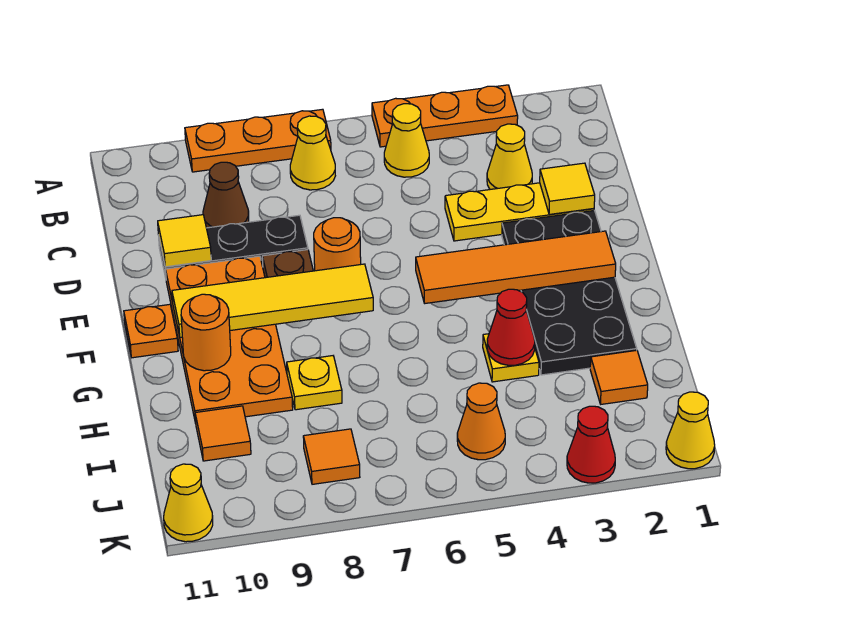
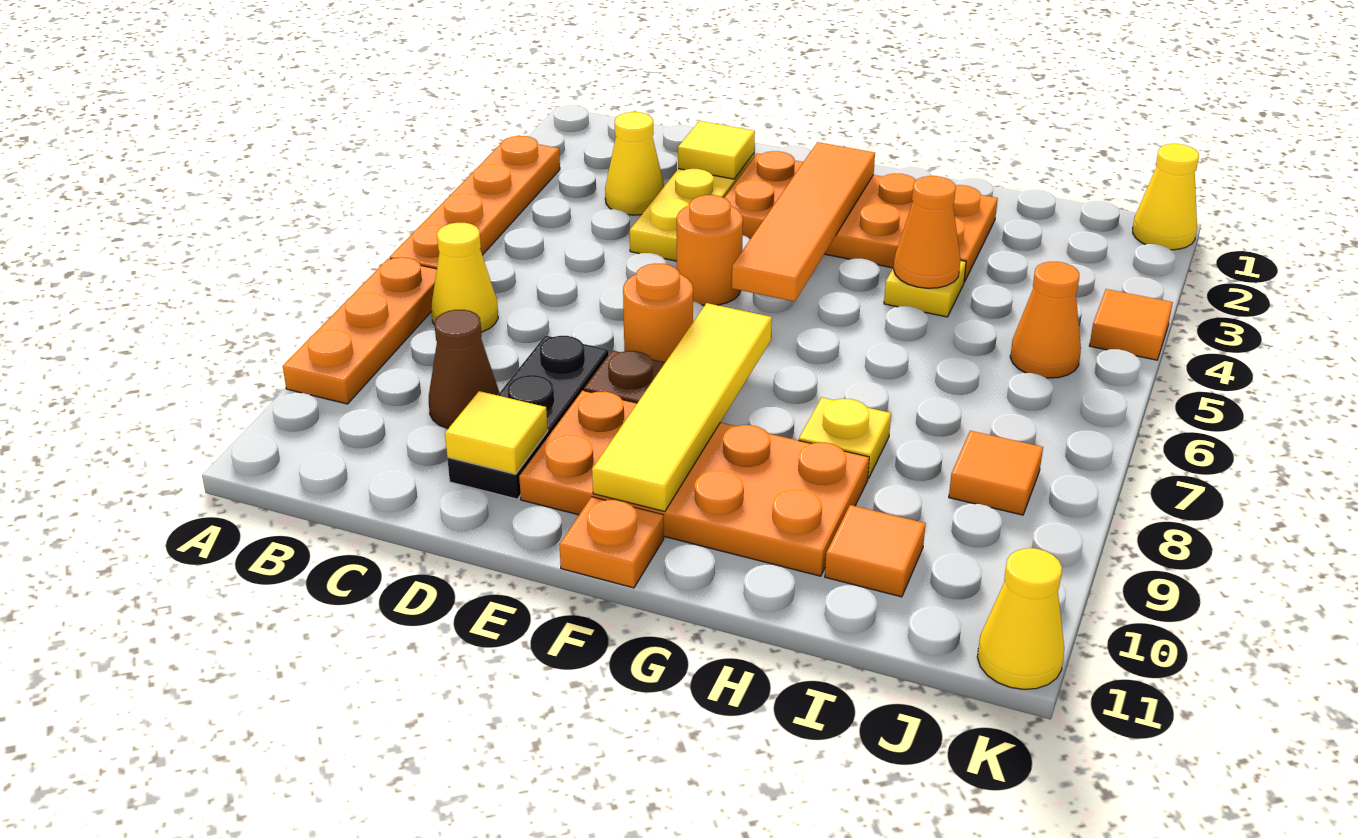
orange plate A3:A5 level 1 -> orange plate A3:A6 level 1
yellow cone B5 level 1 -> none
black plate E2:H3 level 1 -> orange plate E2:H3 level 1
orange round brick G10 level 2 -> orange round brick E5 level 1
red cone H4 level 2 -> orange cone H4 level 2
orange tile I2 level 1 -> orange tile K4 level 1
red cone K3 level 1 -> none

